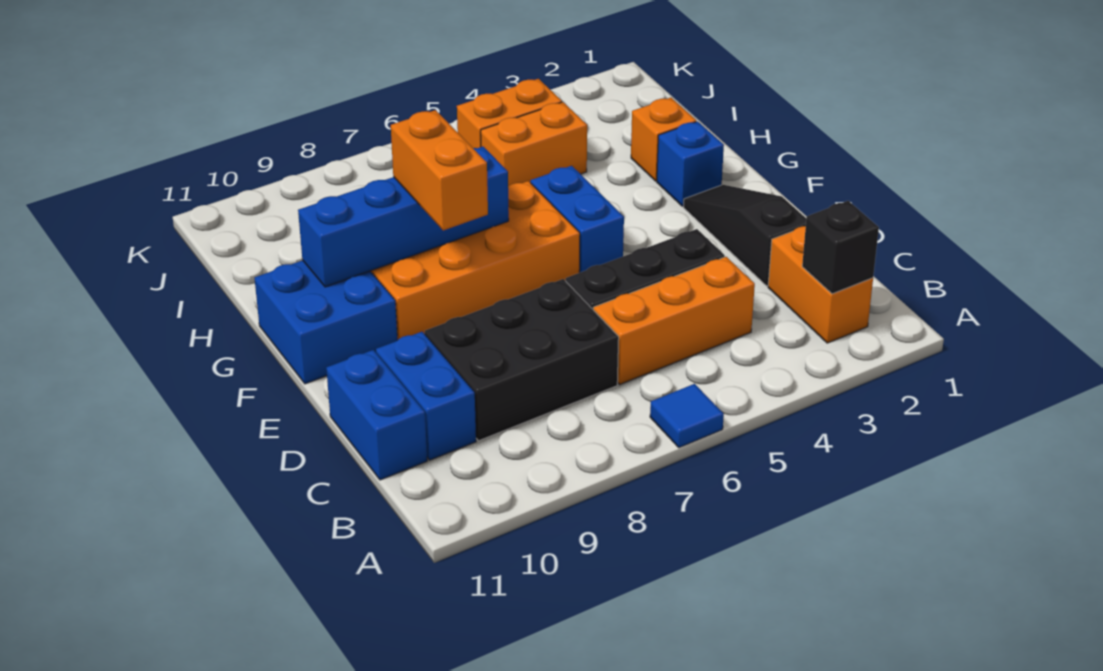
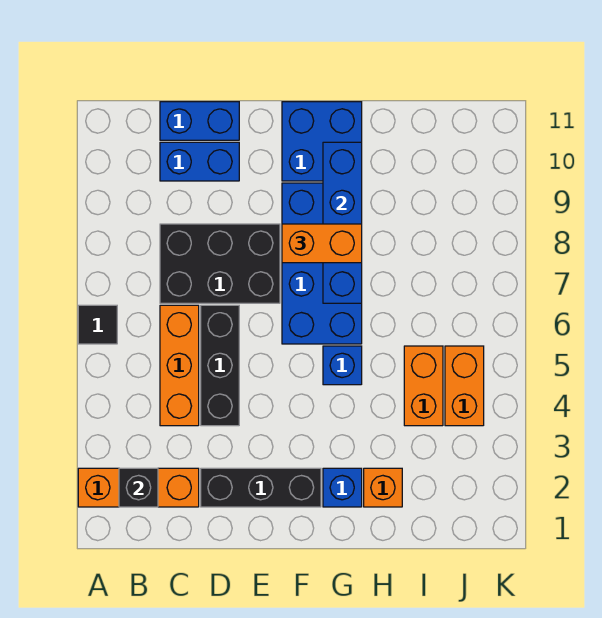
blue tile A6 level 1 -> black tile A6 level 1
orange brick B2:C2 level 1 -> orange brick A2:C2 level 1
black brick C7:D9 level 1 -> black brick C7:E8 level 1
black slope D2:F2 level 1 top D -> black brick D2:F2 level 1
blue brick F5:G5 level 1 -> blue brick G5 level 1
orange brick F6:G9 level 1 -> blue brick F6:G9 level 1

